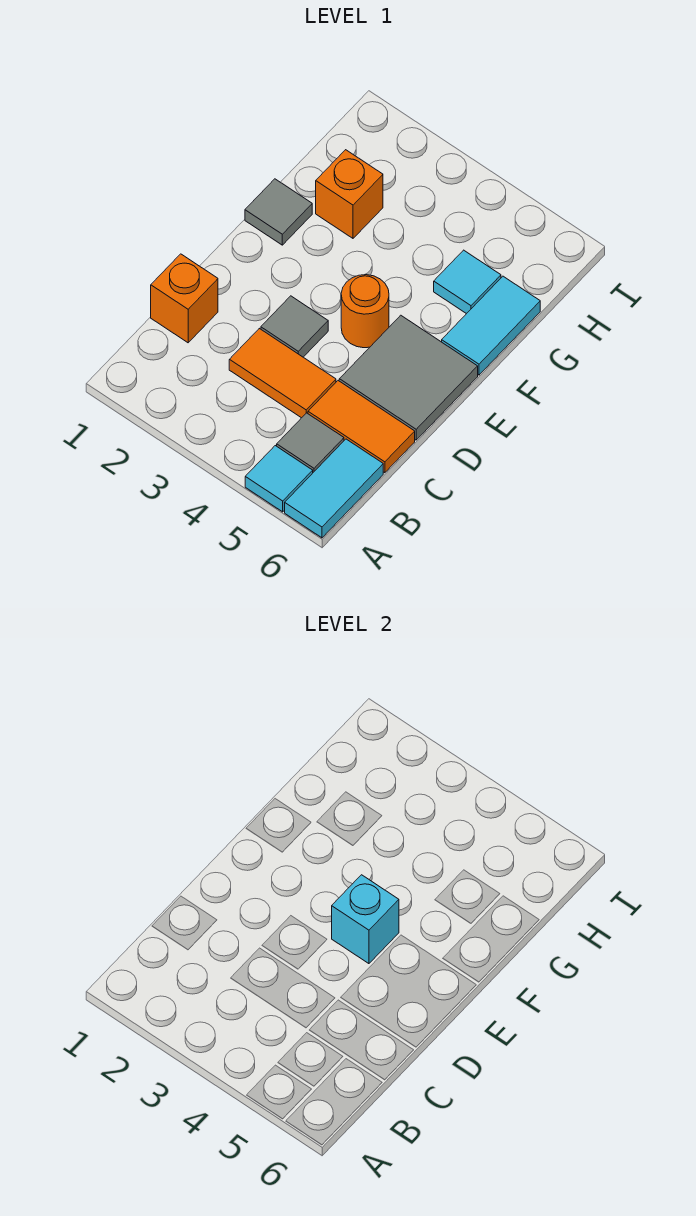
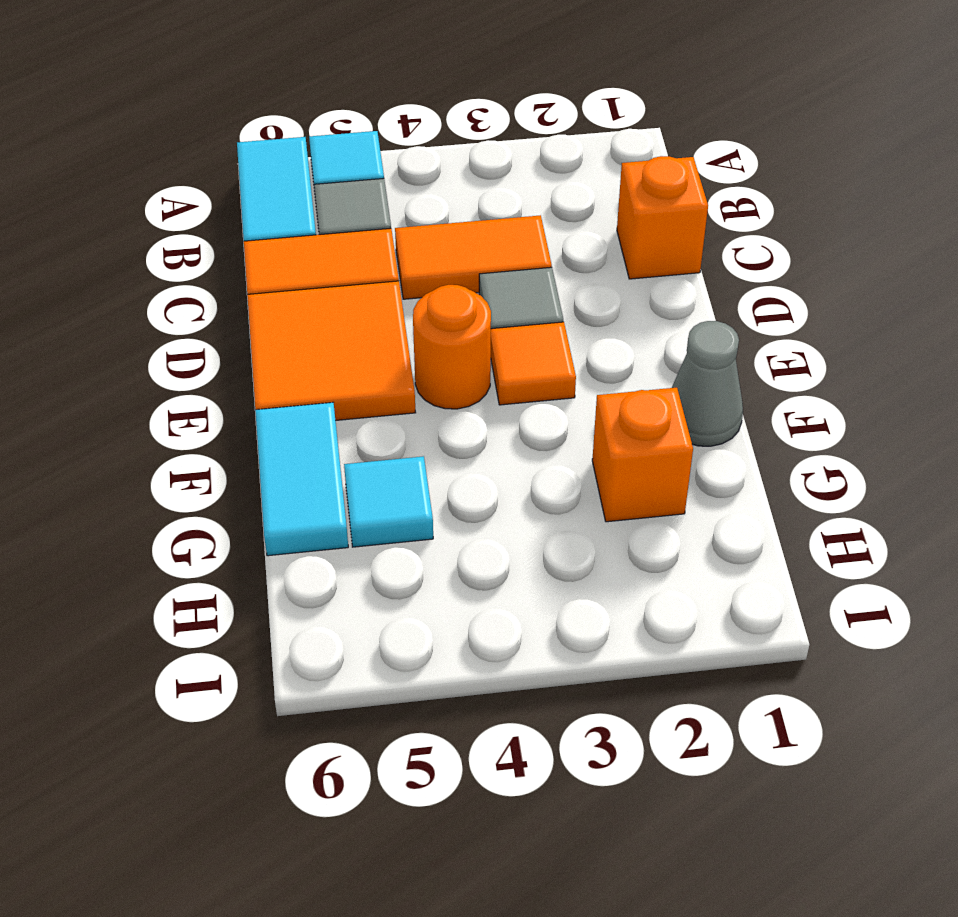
grey tile D5:E6 level 1 -> orange tile D5:E6 level 1
none -> orange tile E3 level 1
cyan brick E4 level 2 -> none
grey tile F1 level 1 -> grey cone F1 level 1

